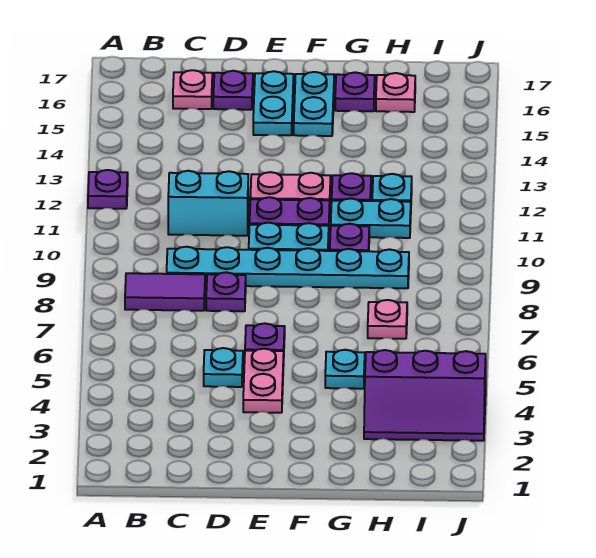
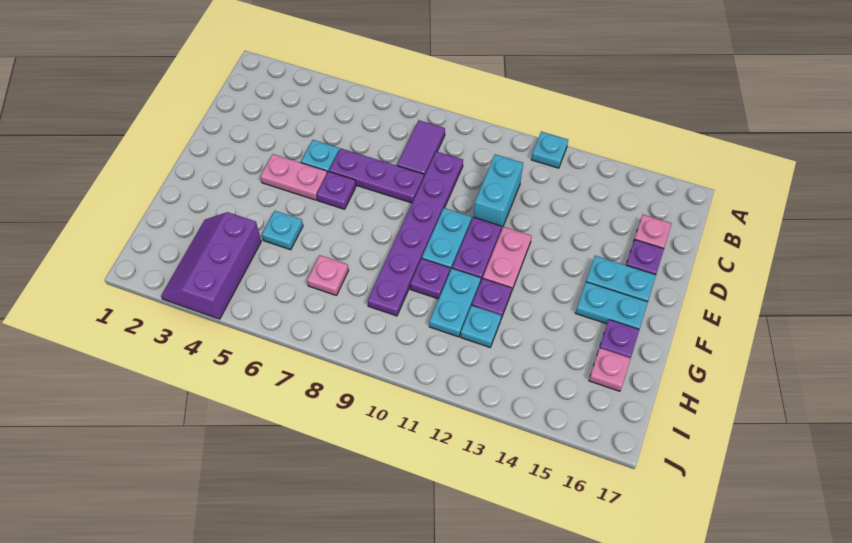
purple plate A12 level 1 -> cyan plate A12 level 1
cyan plate C9:H9 level 1 -> purple plate C9:H9 level 1
purple plate D8 level 1 -> purple plate D6:D8 level 1

